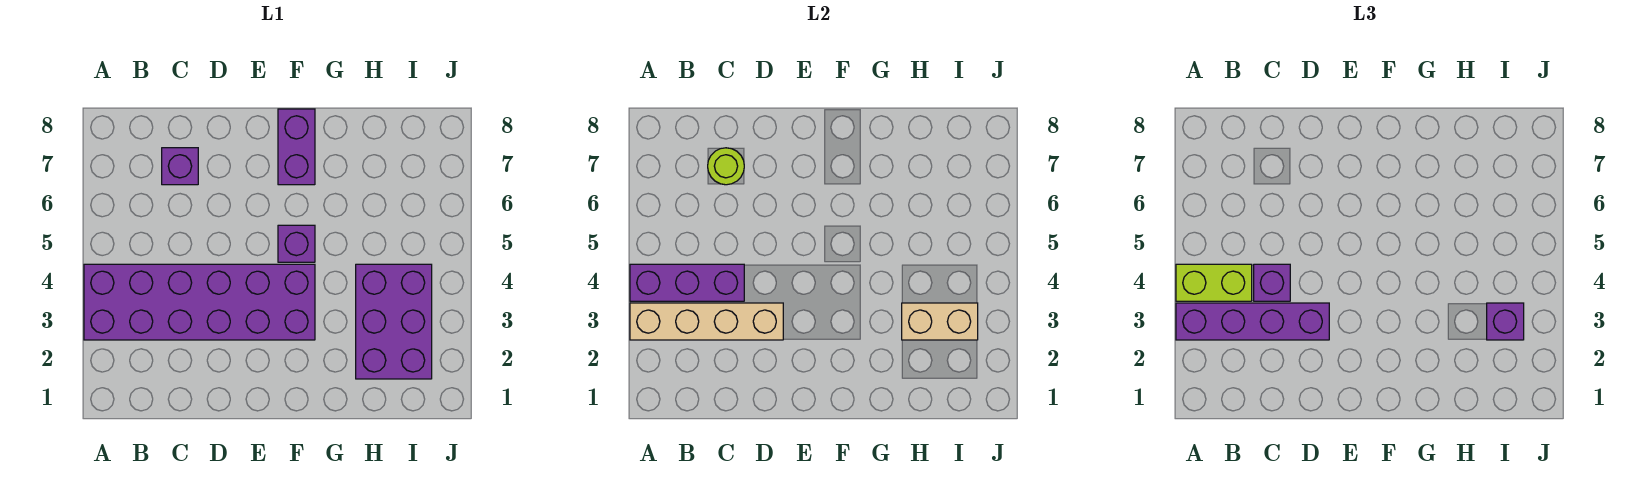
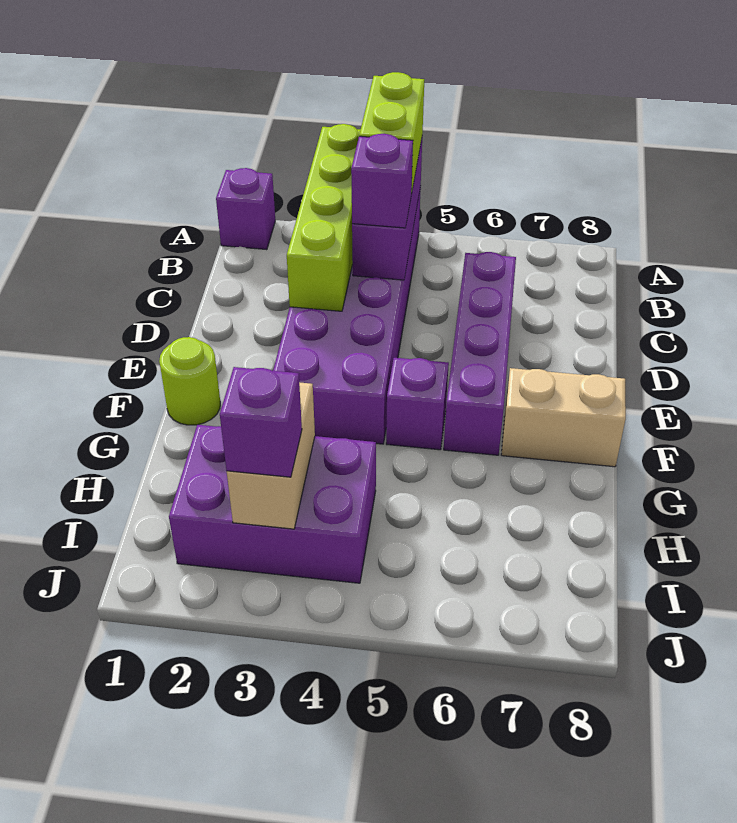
tan brick A3:D3 level 2 -> lime brick A3:D3 level 2
purple brick A3:D3 level 3 -> purple brick C6:F6 level 1
purple brick C7 level 1 -> purple brick A1 level 1
lime round brick C7 level 2 -> lime round brick F1 level 1
purple brick F7:F8 level 1 -> tan brick F7:F8 level 1

